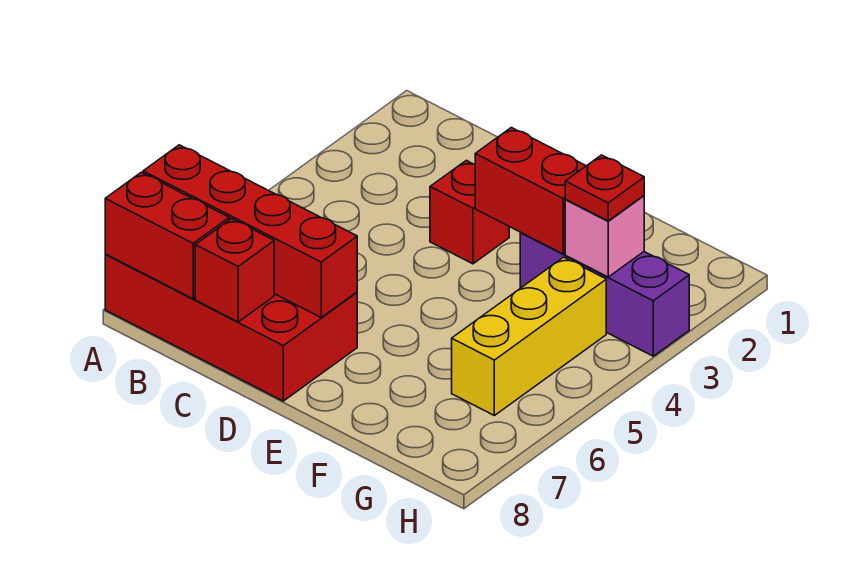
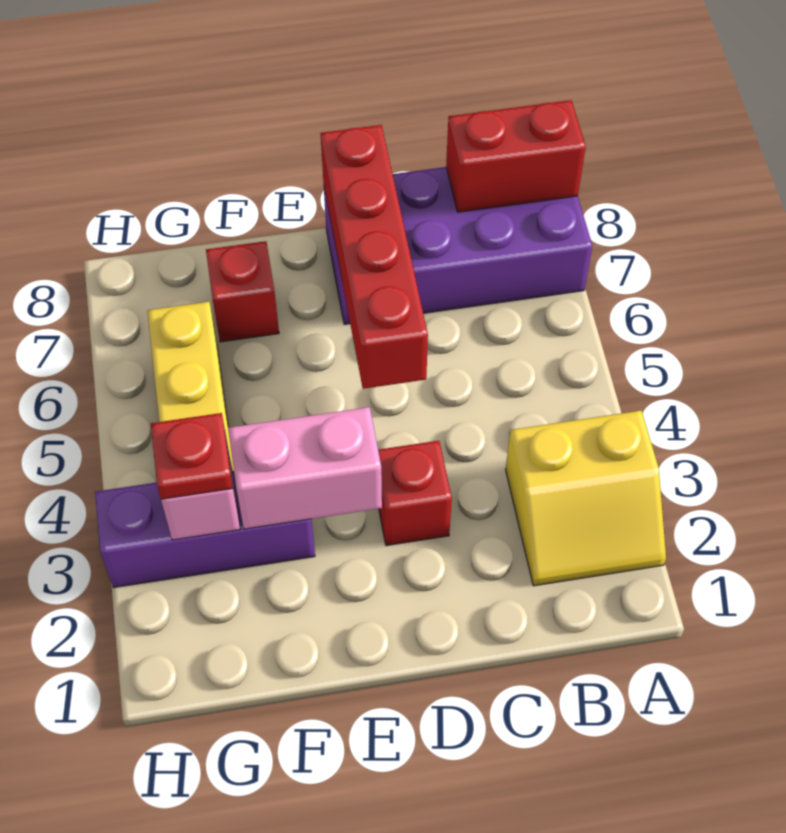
none -> yellow slope A2:B3 level 1 top 3
red brick A7:D8 level 1 -> purple brick A7:D8 level 1
red brick A7:D7 level 2 -> red brick D5:D8 level 2
red brick C8 level 2 -> red brick F7 level 1
red brick E3:F3 level 2 -> pink brick E3:F3 level 2

